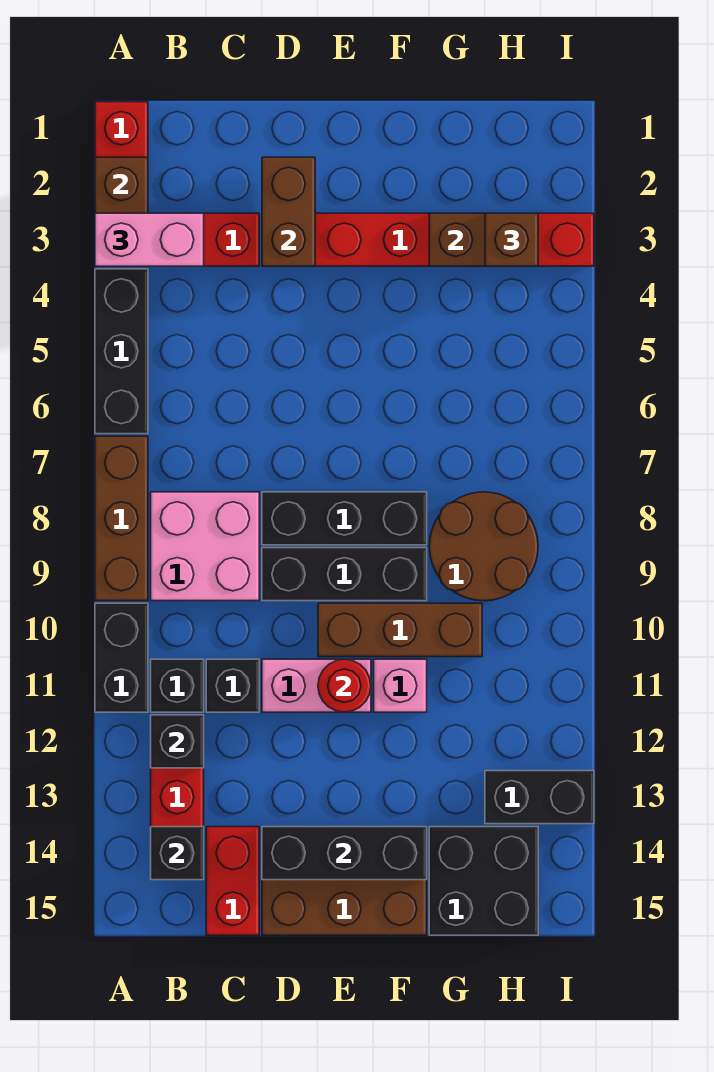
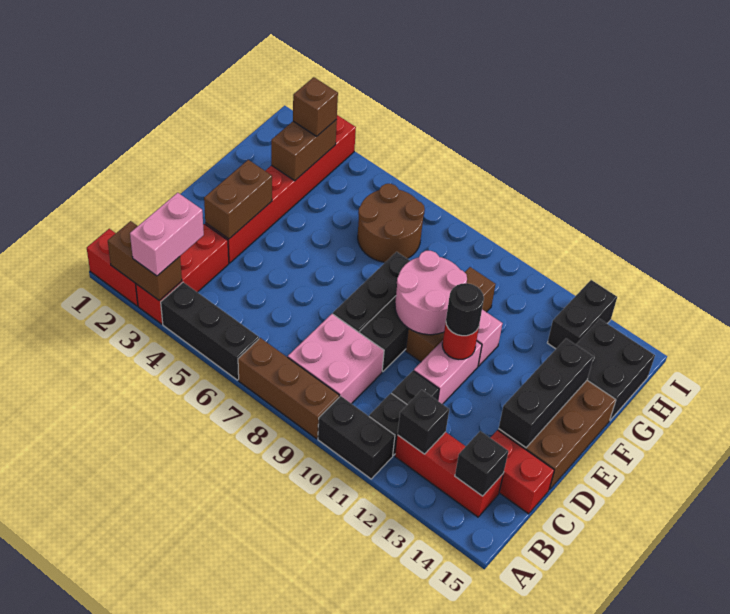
brown brick D2:D3 level 2 -> brown brick D3:E3 level 2
none -> pink round brick E9:F10 level 2
none -> black round brick E11 level 3
brown round brick G8:H9 level 1 -> brown round brick G6:H7 level 1

